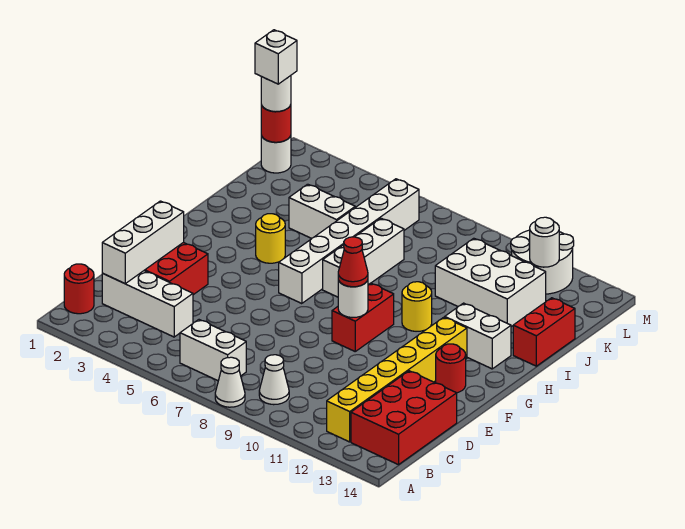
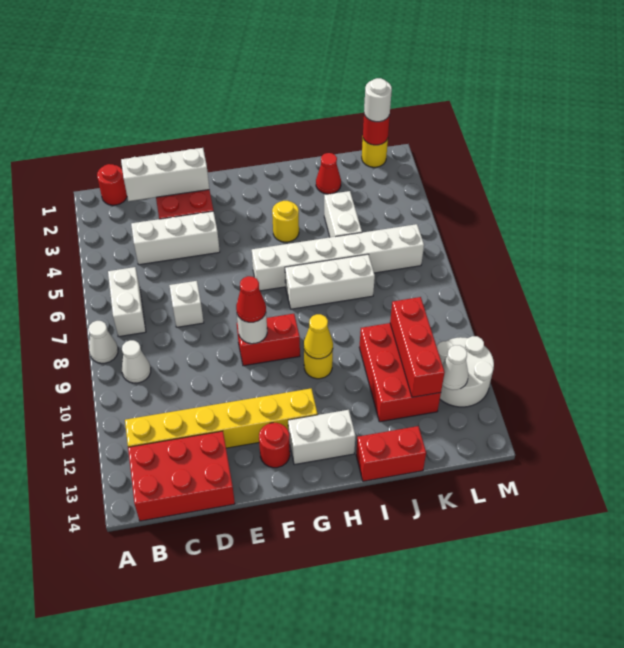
white brick C2:C4 level 1 -> white brick C4:E4 level 1
none -> yellow cone H10 level 2
white brick H12:H13 level 1 -> white brick G13:H13 level 1
none -> red cone J2 level 1
white brick J10:K12 level 1 -> red brick J10:K12 level 1
none -> red brick K10:K12 level 2
white round brick L1 level 1 -> yellow round brick L1 level 1
white brick L1 level 4 -> white brick D7 level 1
white round brick L12 level 2 -> white cone L12 level 2

